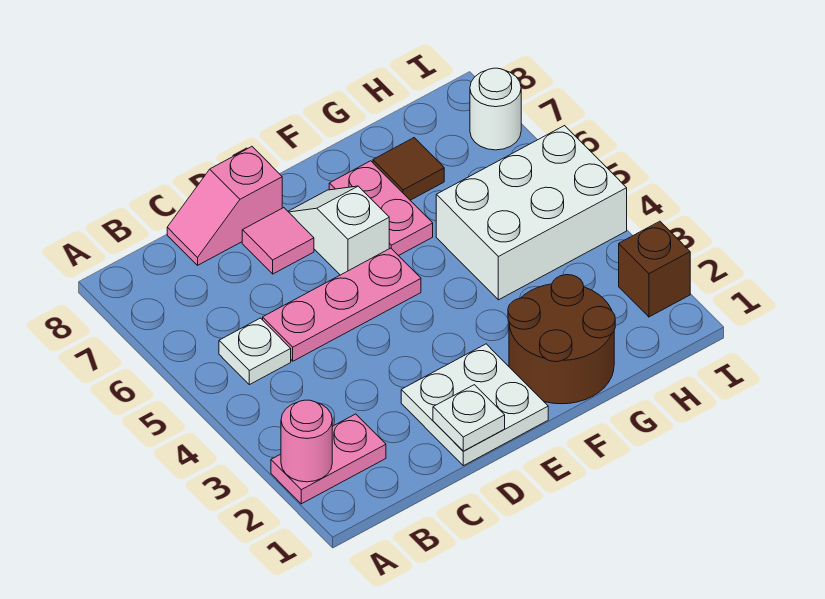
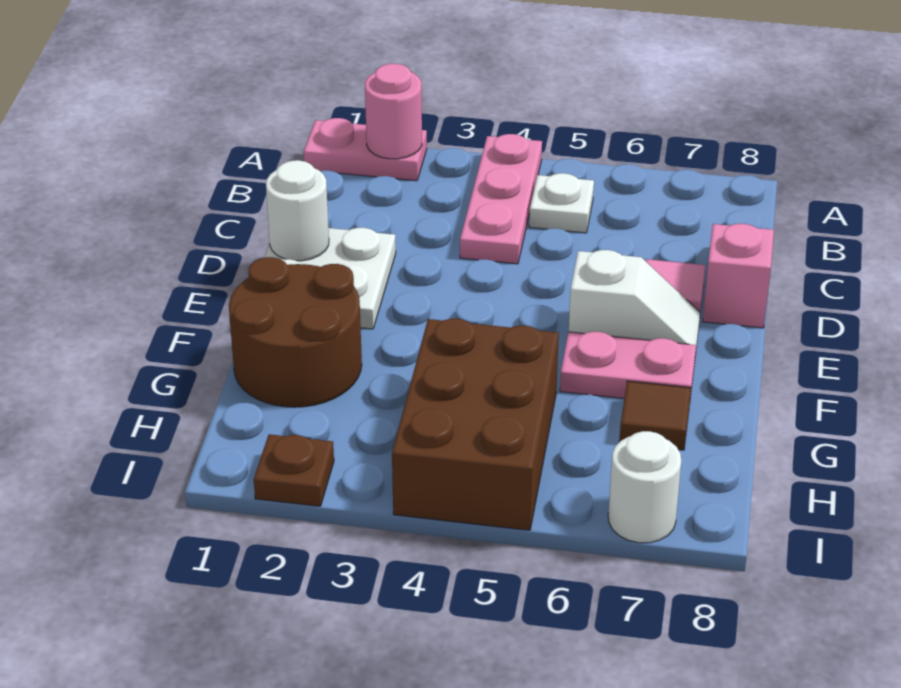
pink plate A2:B2 level 1 -> pink plate A1:A2 level 1
pink plate C5:E5 level 1 -> pink plate A4:C4 level 1
white plate D1 level 2 -> white round brick D1 level 2
white brick G4:I5 level 1 -> brown brick G4:I5 level 1
brown brick I2 level 1 -> brown plate I2 level 1

